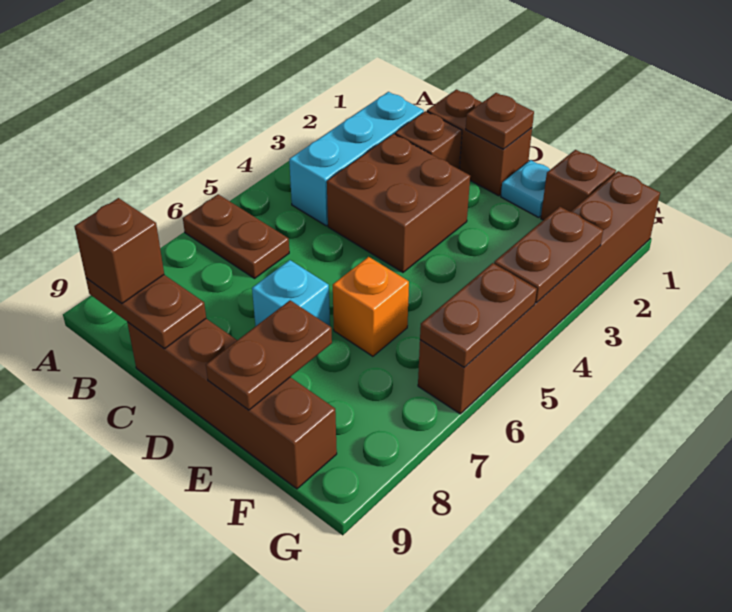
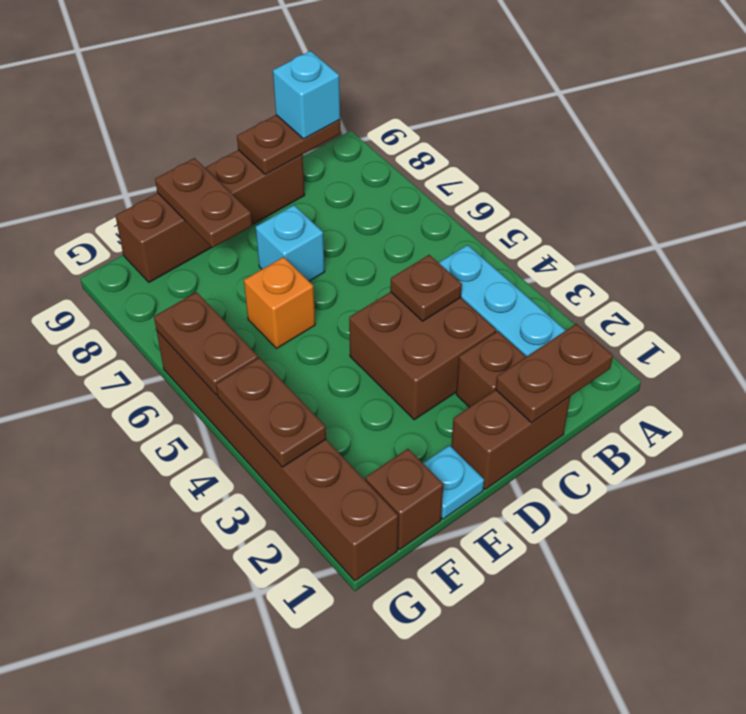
brown plate A6:B6 level 1 -> brown plate B1:C1 level 2
brown brick B9 level 3 -> cyan brick B9 level 3
brown plate D1 level 2 -> brown plate C4 level 2

